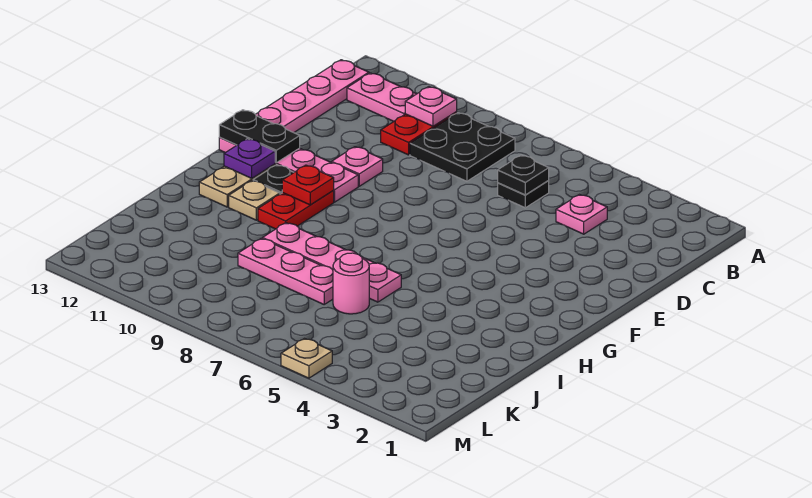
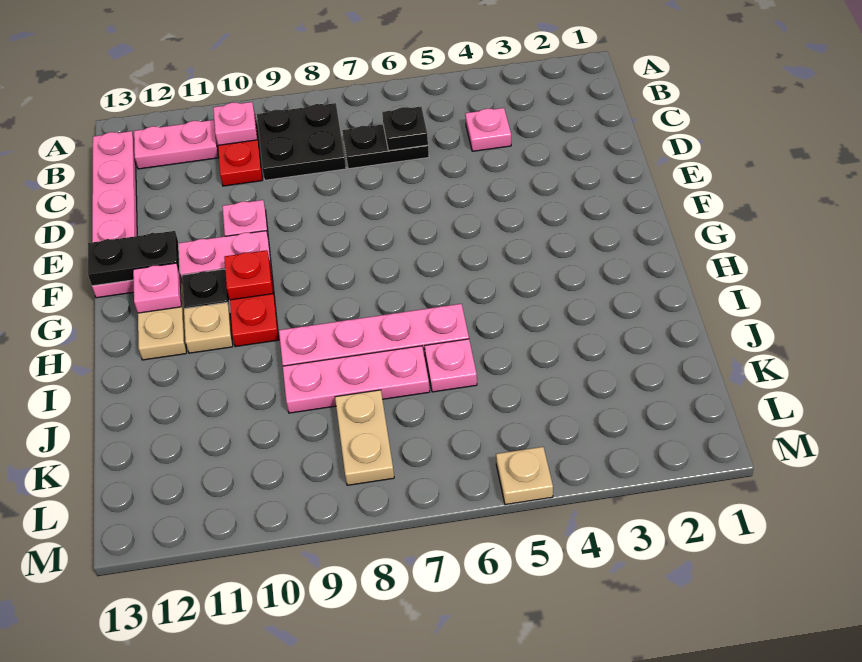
black plate C6 level 1 -> black plate C6:C7 level 1
purple plate G12 level 2 -> pink plate G12 level 2
pink round brick J6 level 1 -> pink plate J6 level 1
none -> tan plate K8:L8 level 1

